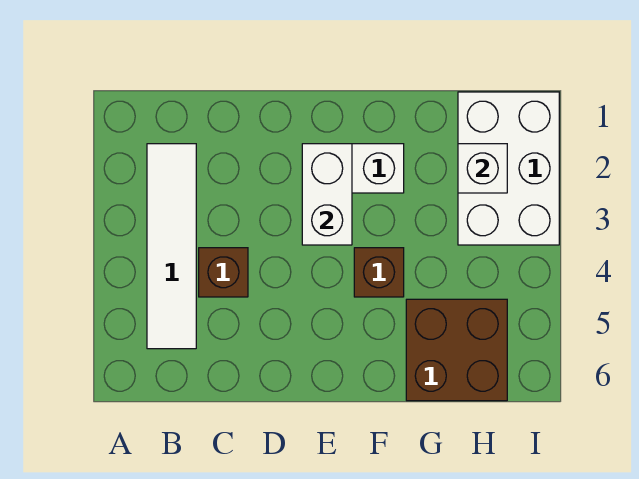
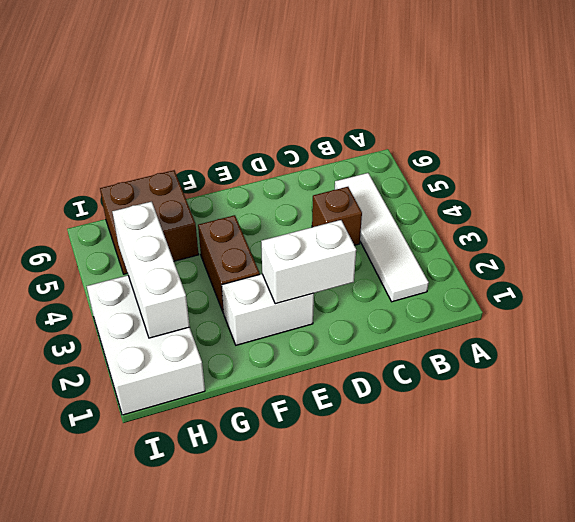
white brick E2:E3 level 2 -> white brick D2:E2 level 2
brown brick F4 level 1 -> brown brick F3:F4 level 1
white brick H2 level 2 -> white brick H2:H4 level 2

